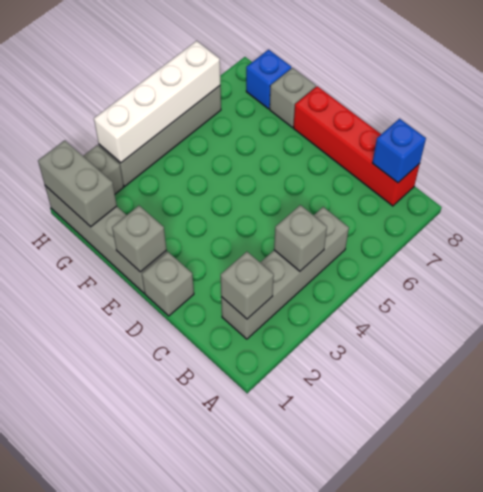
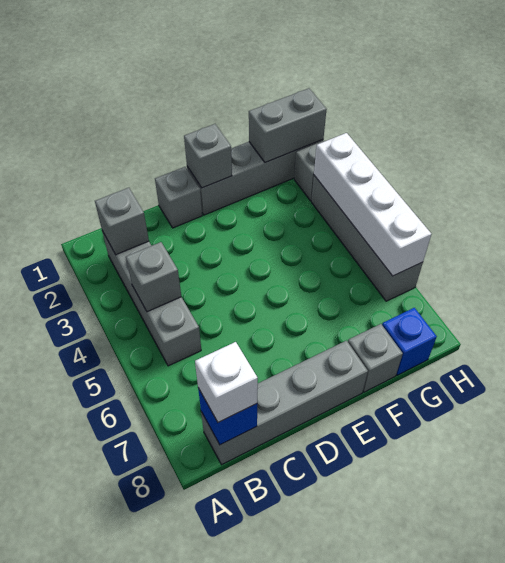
red brick B8:E8 level 1 -> grey brick B8:E8 level 1
none -> white brick B8 level 3

